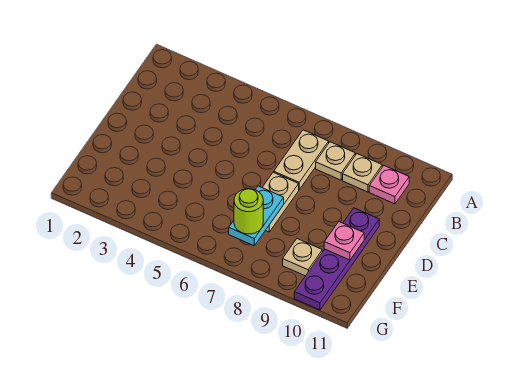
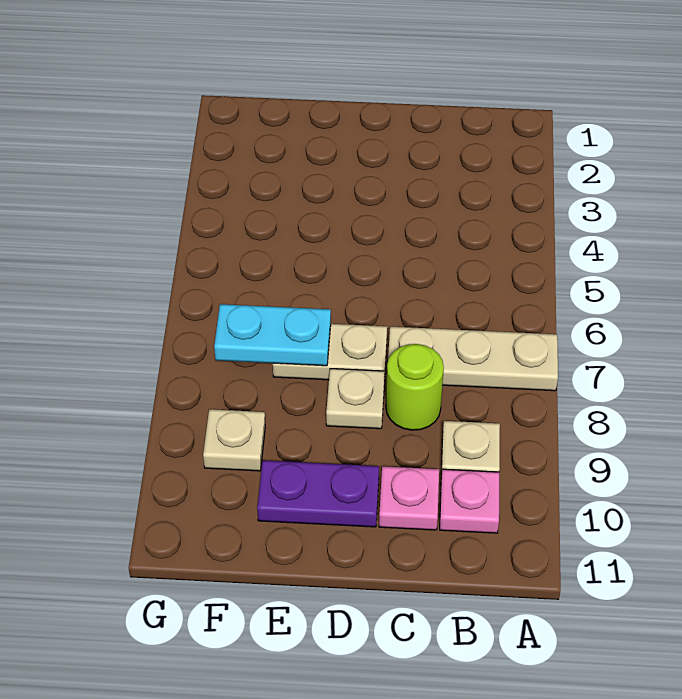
tan plate B7:C7 level 1 -> tan plate A7:C7 level 1
tan plate B8 level 1 -> tan plate D8 level 1
purple plate D10:G10 level 1 -> purple plate D10:E10 level 1
pink plate E10 level 2 -> pink plate C10 level 1
lime round brick F7 level 3 -> lime round brick C8 level 1

